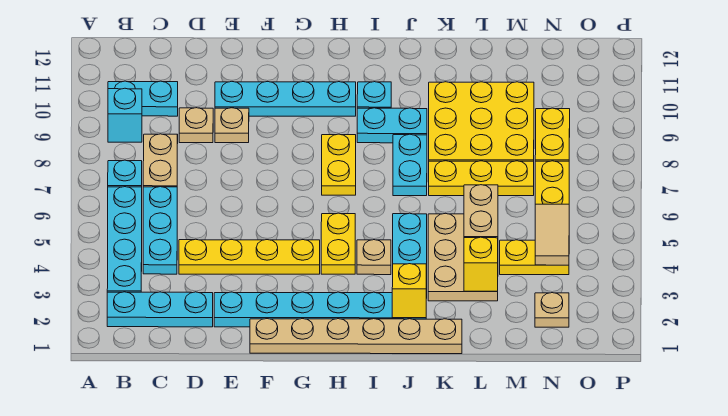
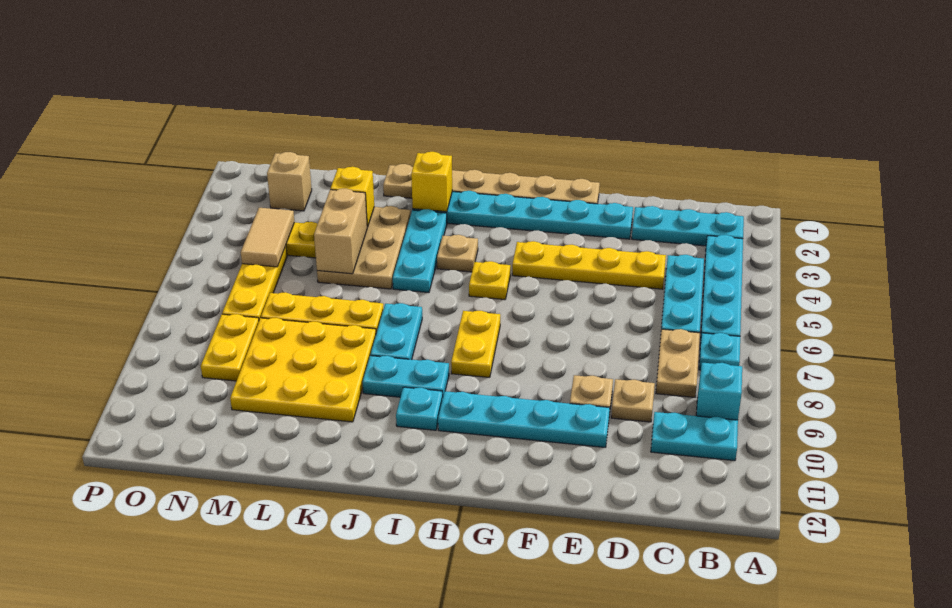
yellow plate H4:H5 level 1 -> yellow plate H5 level 1
tan plate N2 level 1 -> tan brick N2 level 1

